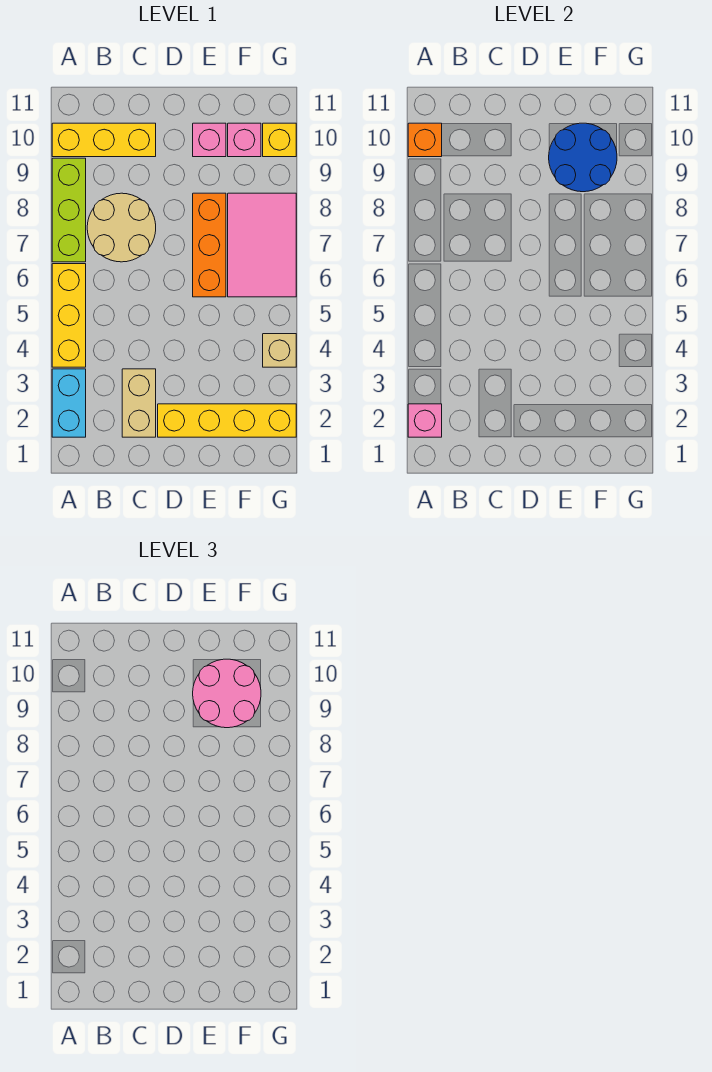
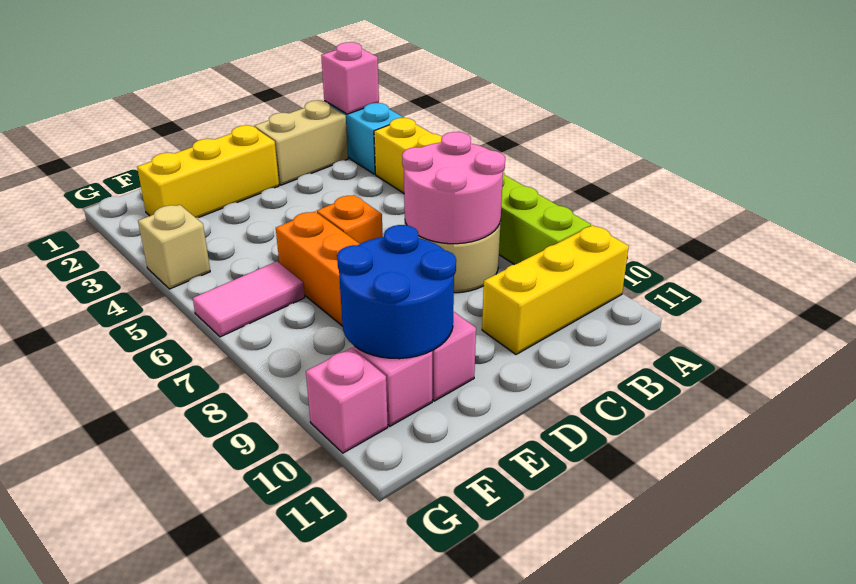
orange brick A10 level 2 -> orange brick D6 level 1
tan brick C2:C3 level 1 -> tan brick B2:C2 level 1
yellow brick D2:G2 level 1 -> yellow brick D2:F2 level 1
pink round brick E9:F10 level 3 -> pink round brick B7:C8 level 2
pink tile F6:G8 level 1 -> pink tile F6:G6 level 1
yellow brick G10 level 1 -> pink brick G10 level 1

